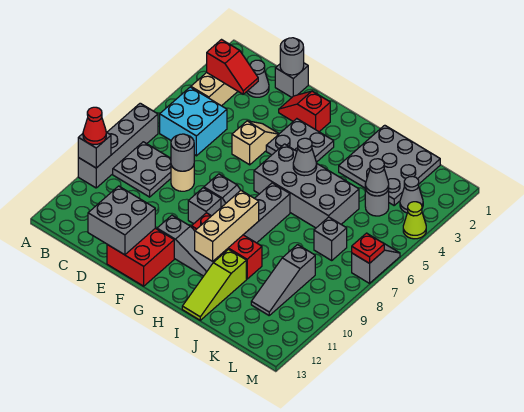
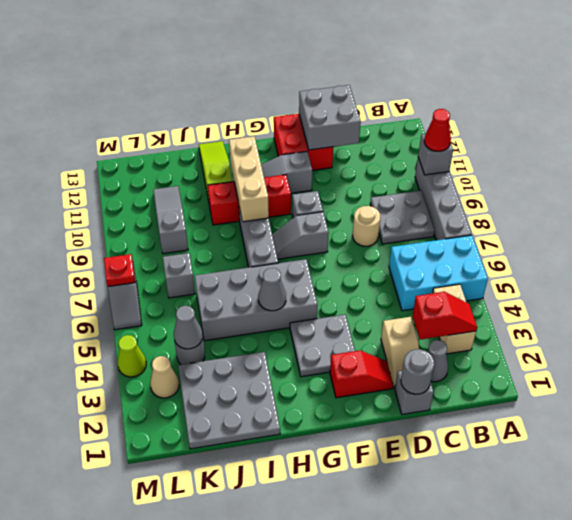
red slope B3:C3 level 2 top B -> red slope B3:C3 level 2 top C
cyan brick B5:C6 level 1 -> cyan brick A5:C6 level 1
grey round brick D8 level 2 -> none
tan slope E4:E5 level 1 top 5 -> tan slope D2:D3 level 1 top 3
grey cone L3 level 1 -> tan cone L3 level 1

